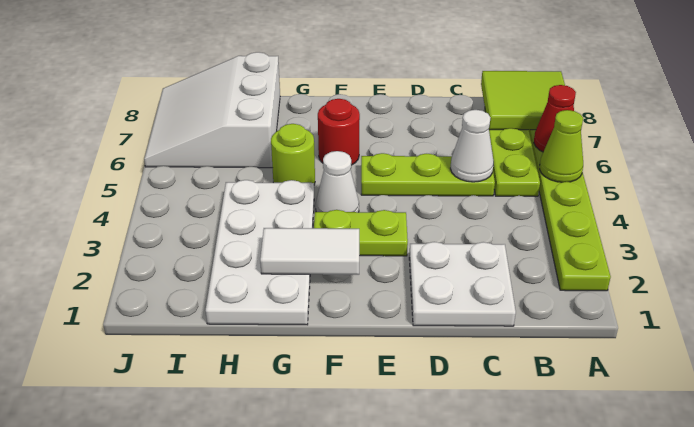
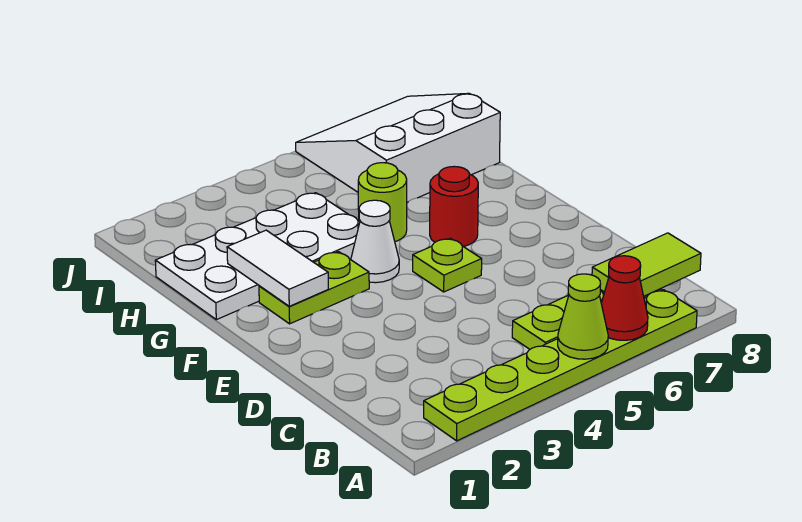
lime tile A7:B8 level 2 -> lime tile B7:B8 level 2
white plate C1:D2 level 1 -> none
lime plate C5:E5 level 1 -> lime plate E5 level 1
white cone C5 level 2 -> none
lime plate E3:F3 level 1 -> lime plate F2:F3 level 1

